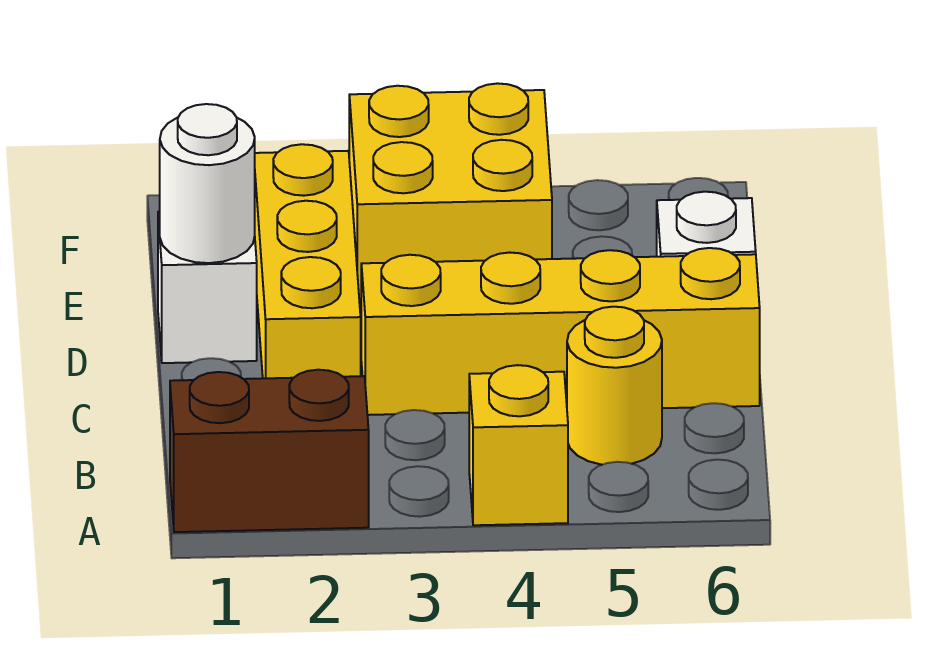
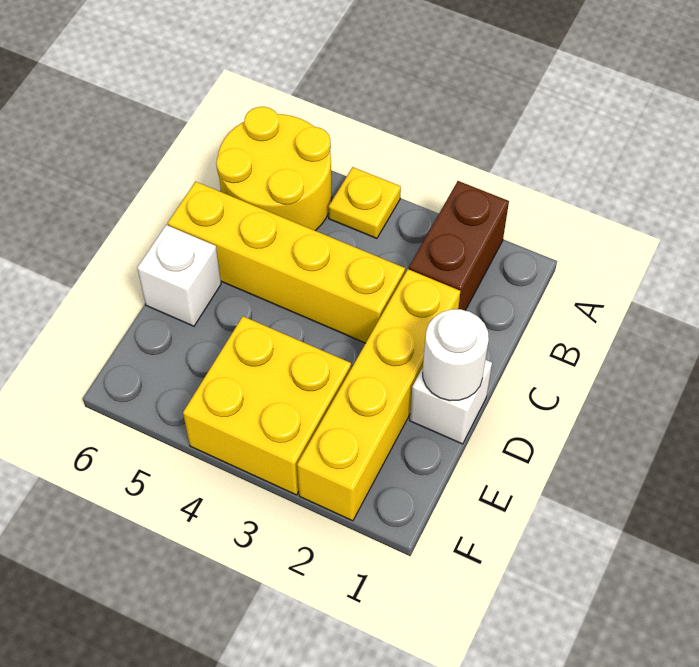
brown brick A1:A2 level 1 -> brown brick A2:B2 level 1
yellow brick A4 level 1 -> yellow plate A4 level 1
yellow round brick B5 level 1 -> yellow round brick A5:B6 level 1
yellow brick C2:E2 level 1 -> yellow brick C2:F2 level 1

